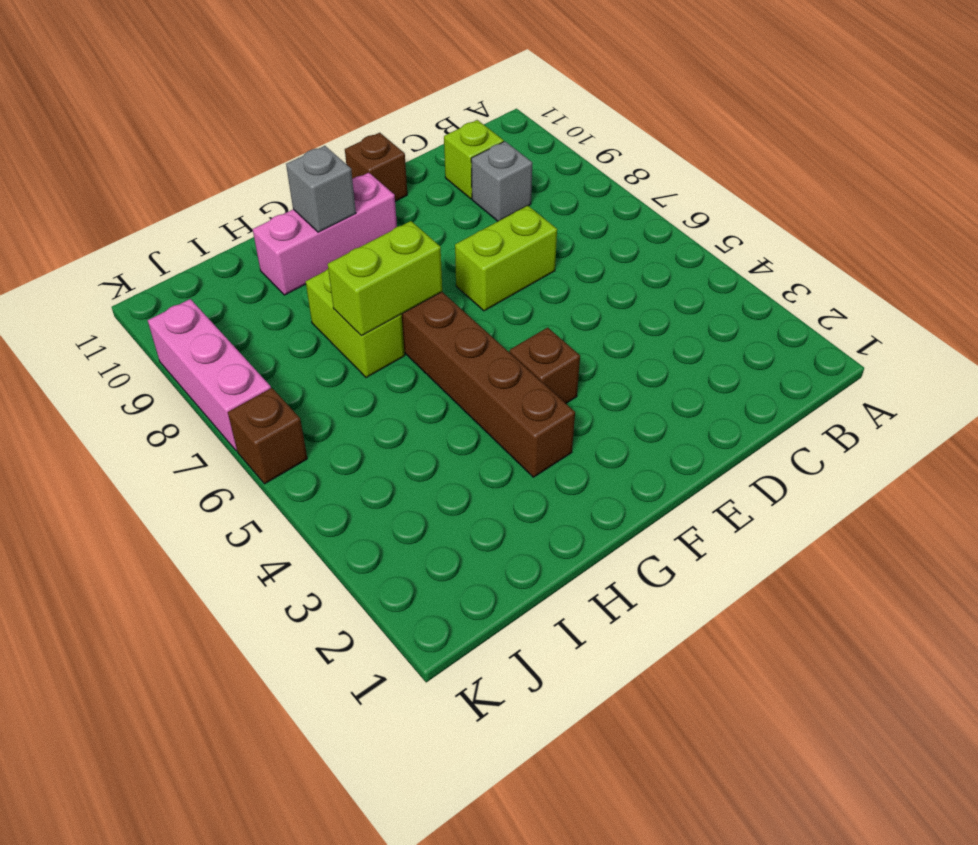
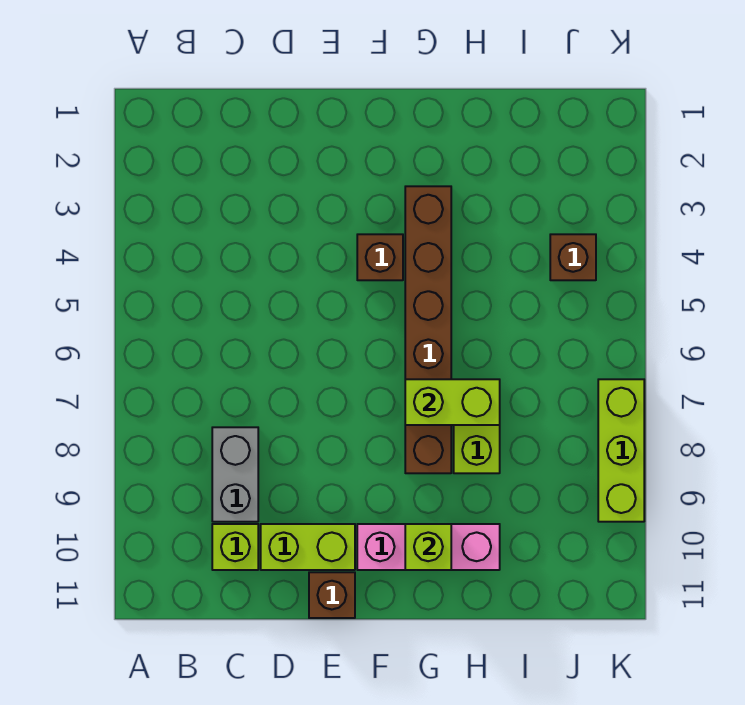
grey brick C9 level 1 -> grey brick C8:C9 level 1
lime brick D7:E7 level 1 -> lime brick D10:E10 level 1
grey brick G10 level 2 -> lime brick G10 level 2
brown brick K6 level 1 -> brown brick J4 level 1
pink brick K7:K9 level 1 -> lime brick K7:K9 level 1

